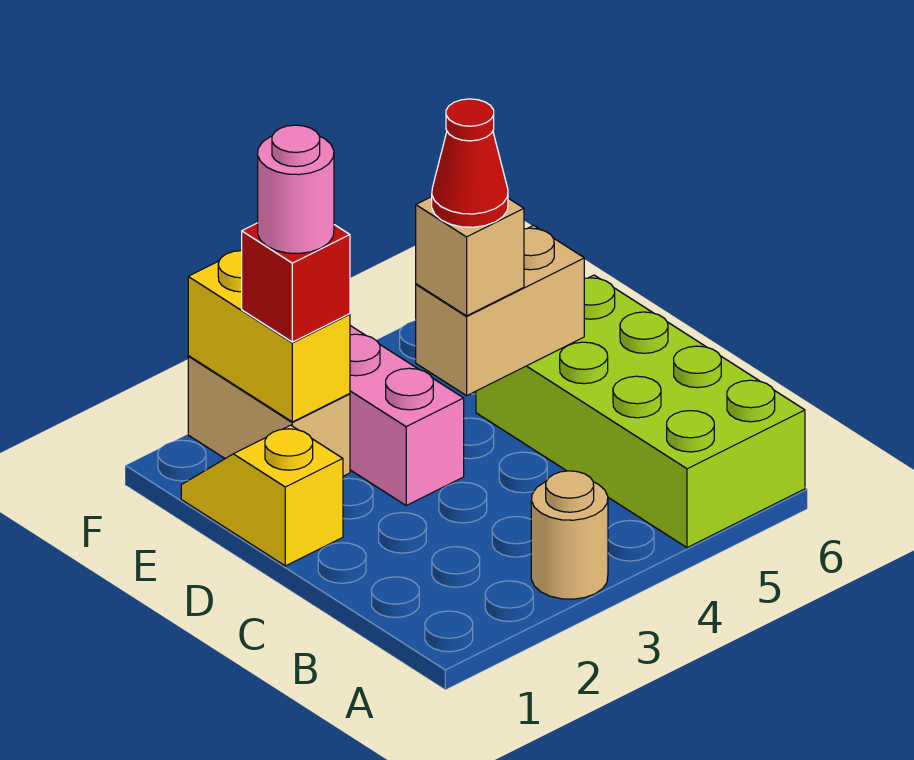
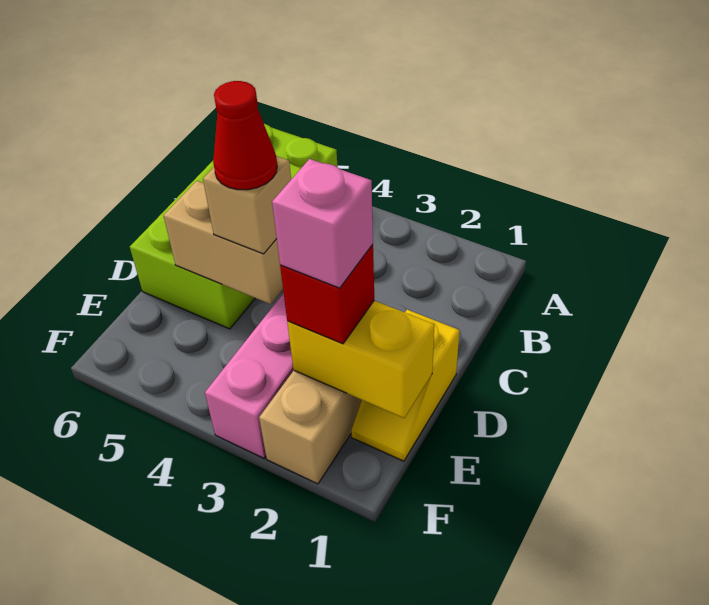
tan round brick A3 level 1 -> none
yellow brick E2:F2 level 2 -> yellow brick E1:E2 level 2
pink round brick E2 level 4 -> pink brick E2 level 4

